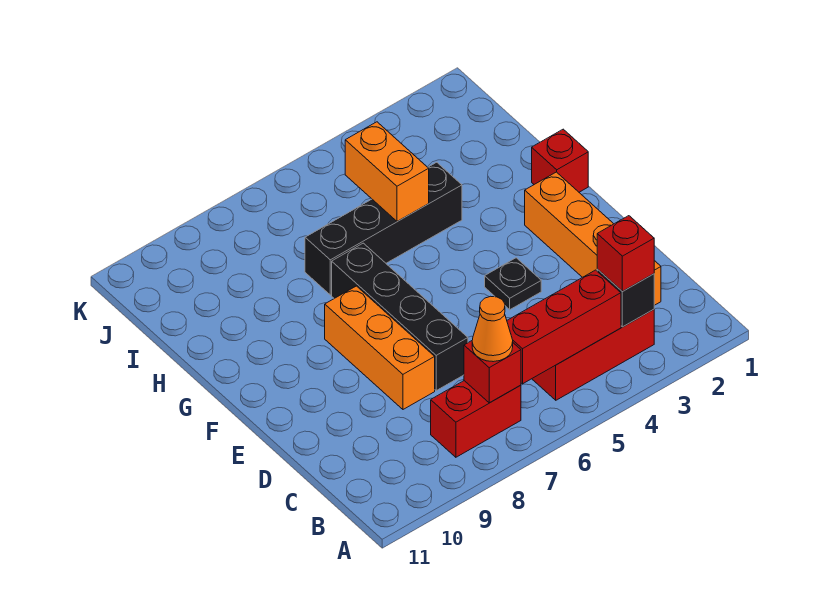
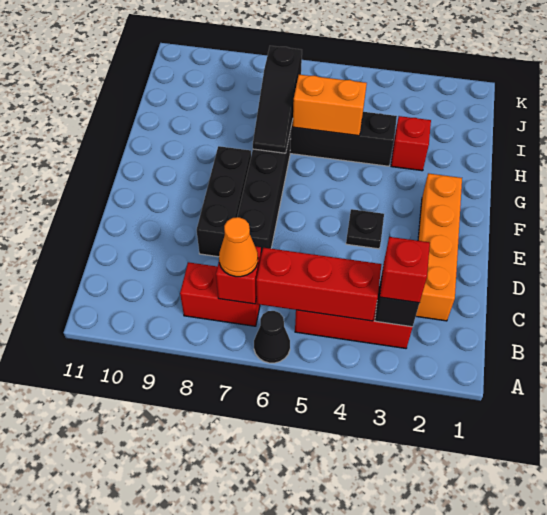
none -> black cone A6 level 1
orange brick D8:F8 level 1 -> black brick D8:F8 level 1
red brick G1 level 1 -> red brick H3 level 1
none -> black slope G7:I7 level 2 top I
orange brick H5:I5 level 2 -> orange brick H5:H6 level 2

